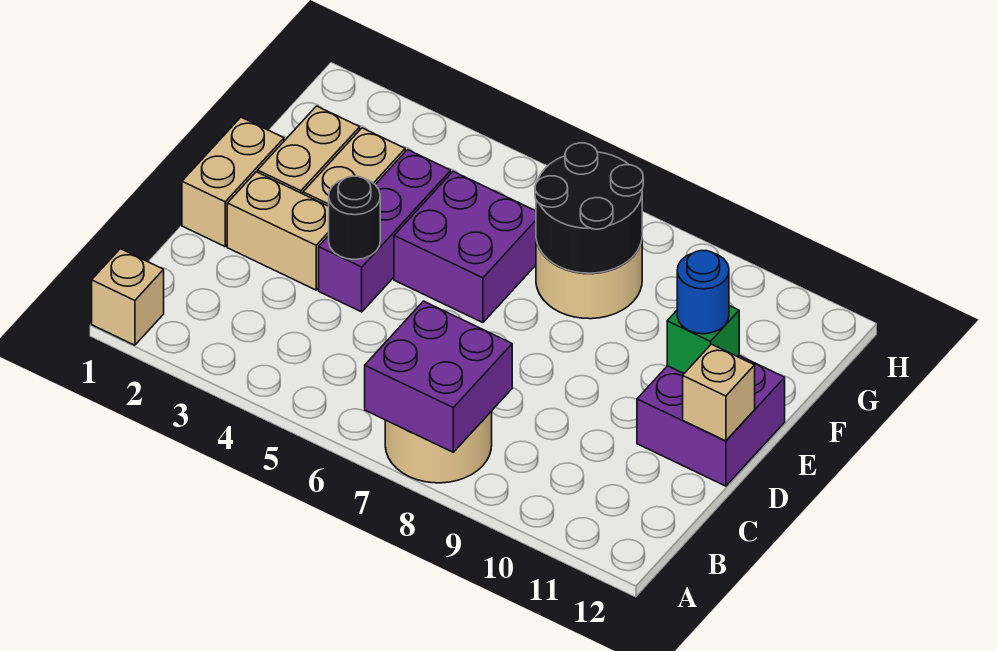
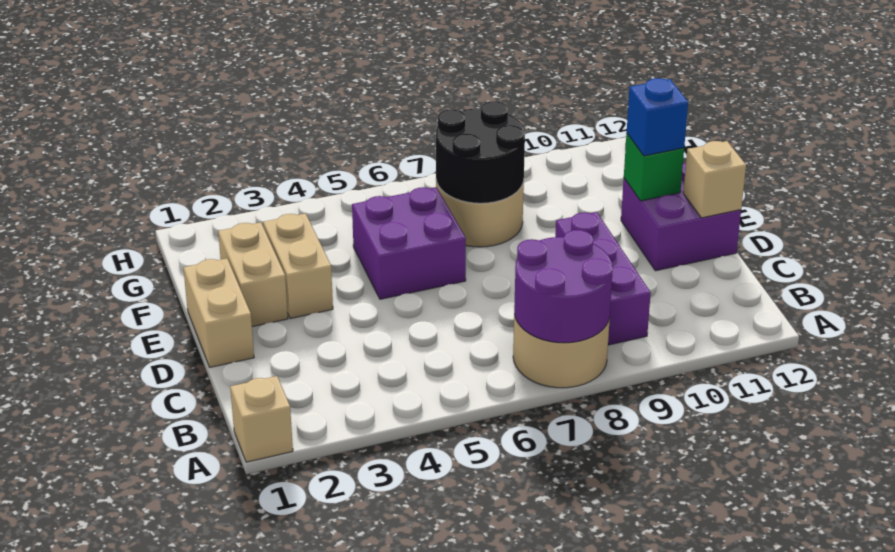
purple brick A7:B8 level 2 -> purple round brick A7:B8 level 2
tan brick D2:D3 level 1 -> none
purple brick D4:F4 level 1 -> purple brick B9:D9 level 1
black round brick D4 level 2 -> none
blue round brick E11 level 3 -> blue brick E11 level 3

